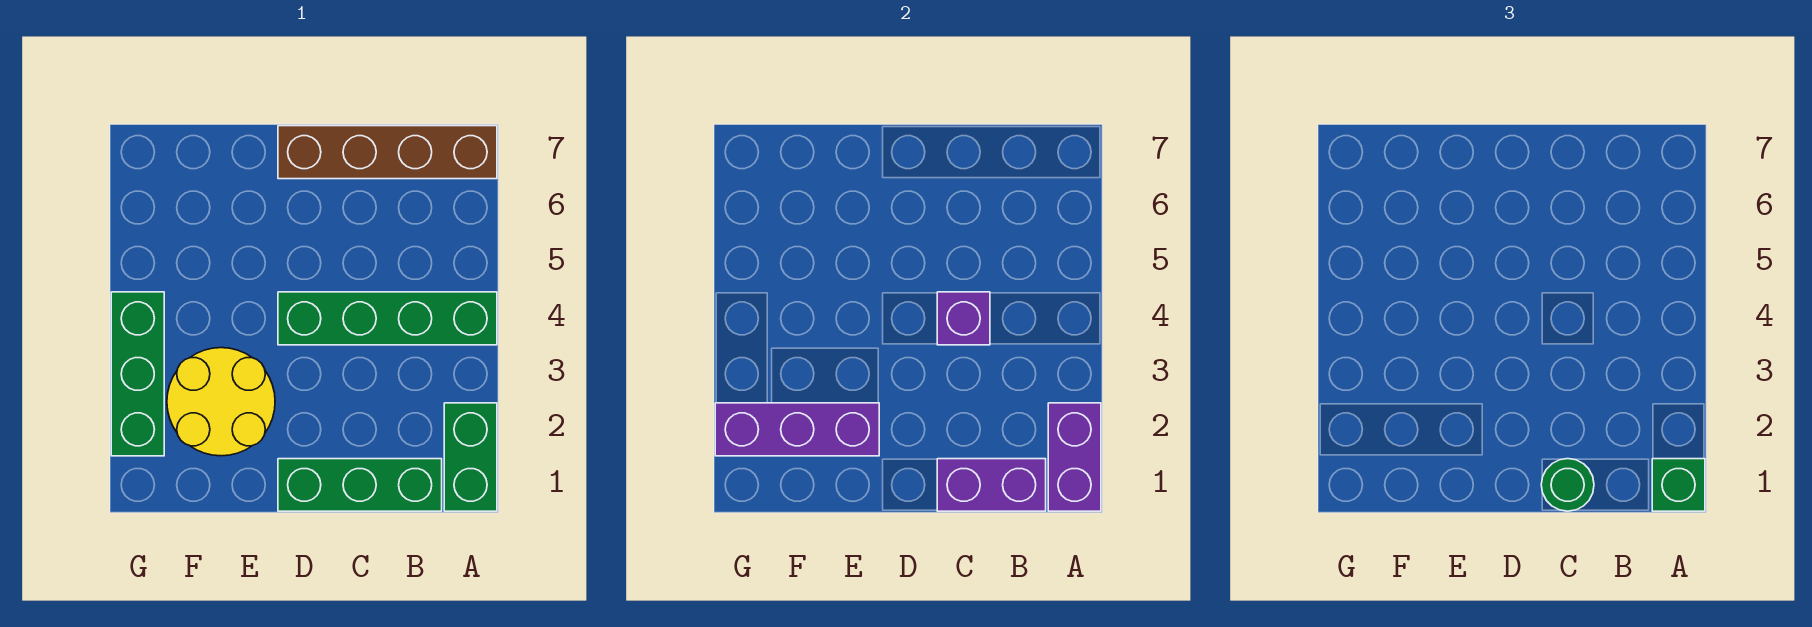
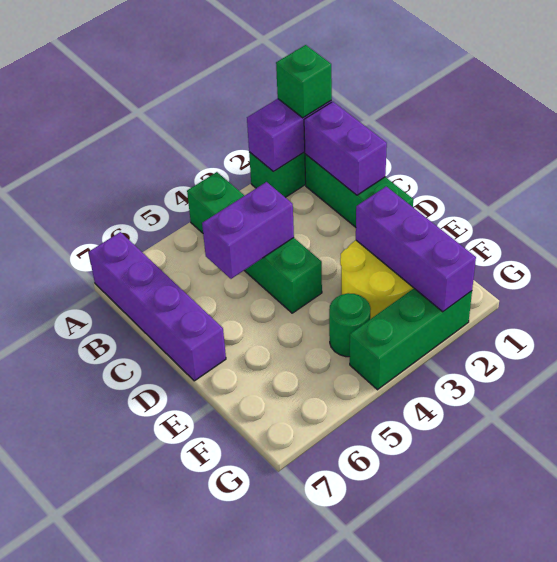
brown brick A7:D7 level 1 -> purple brick A7:D7 level 1
green round brick C1 level 3 -> green round brick F4 level 1
purple brick C4 level 2 -> purple brick C4:C5 level 2

